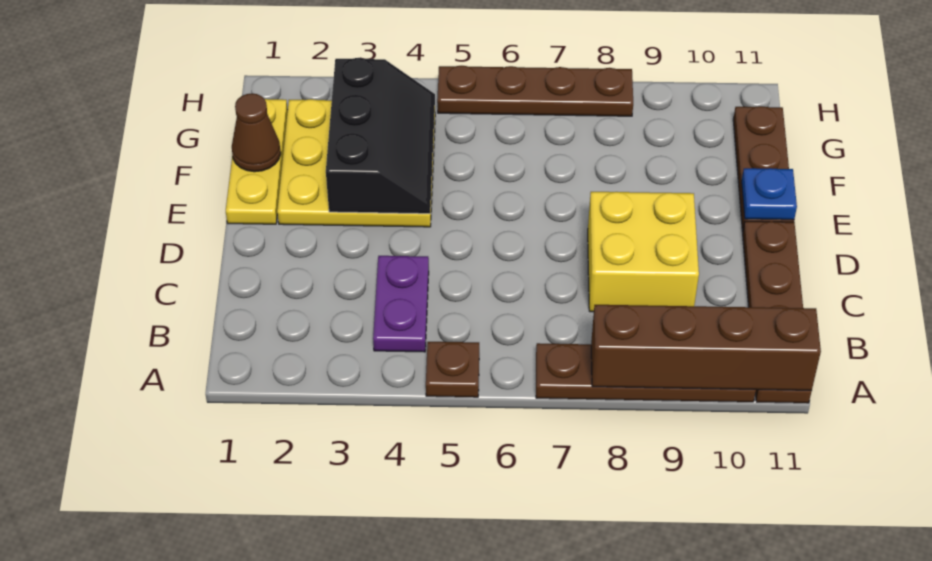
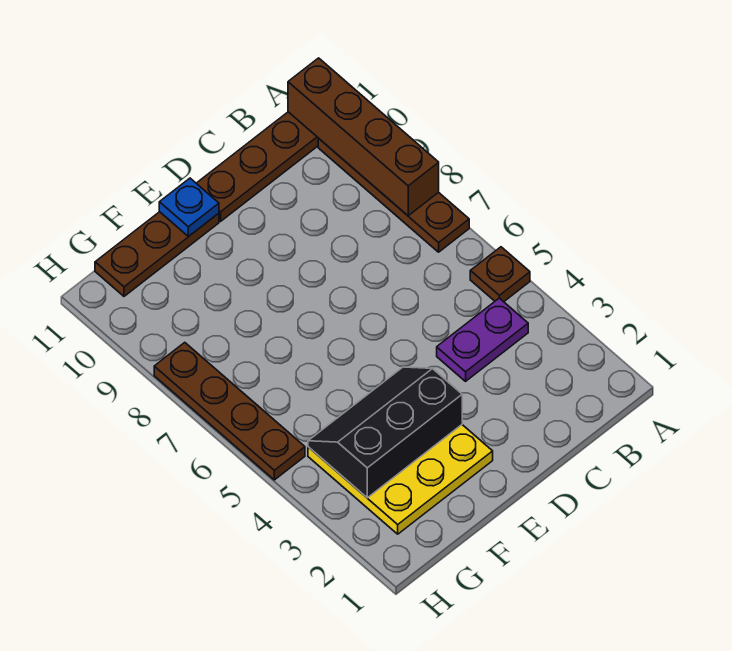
yellow brick C8:D9 level 1 -> none
yellow plate E1:G1 level 1 -> none
brown cone F1 level 2 -> none

